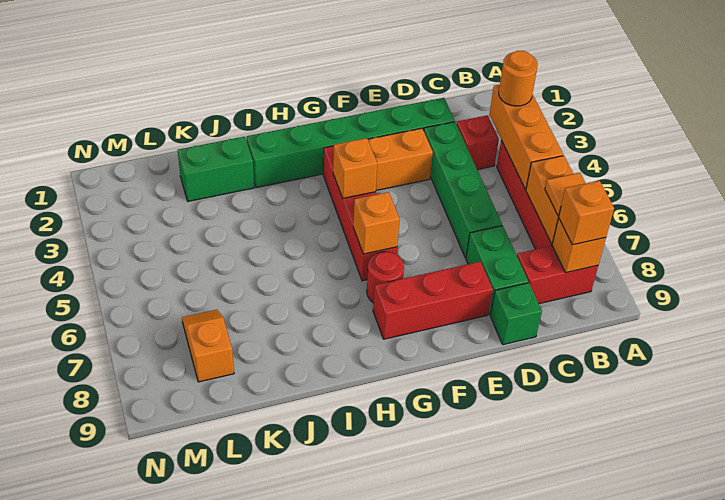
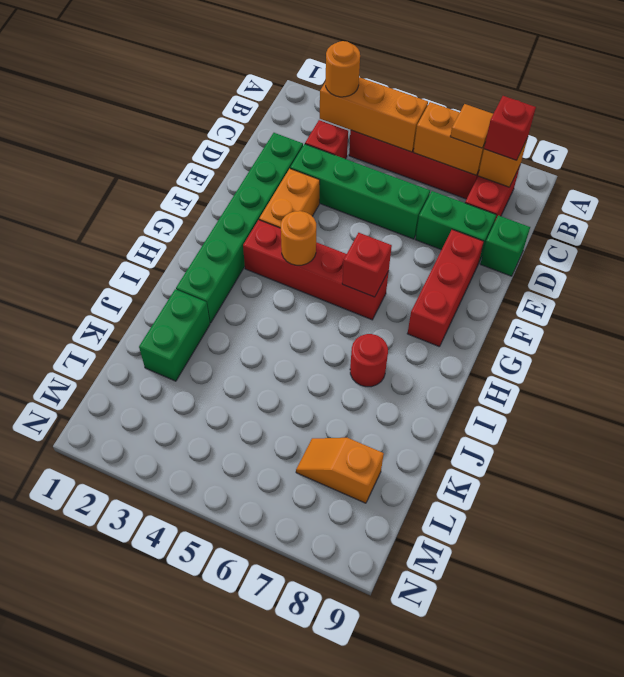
orange brick B8 level 3 -> red brick B8 level 3
orange brick G4 level 2 -> orange round brick G4 level 2
orange brick G6 level 2 -> red brick G6 level 2
red round brick G7 level 1 -> red round brick I7 level 1

